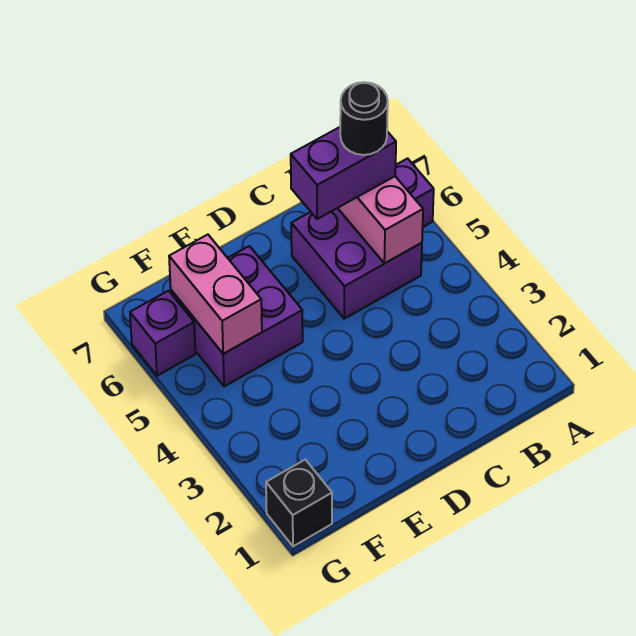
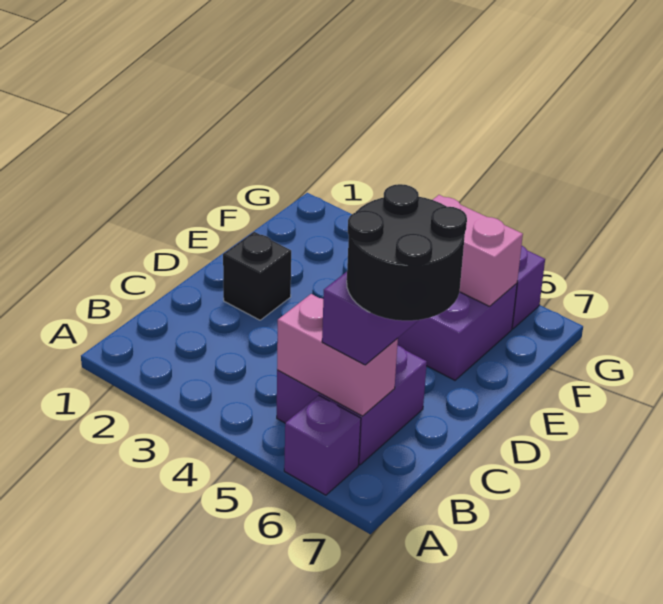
black round brick B6 level 4 -> black round brick B6:C7 level 4
black brick G1 level 1 -> black brick D2 level 1

